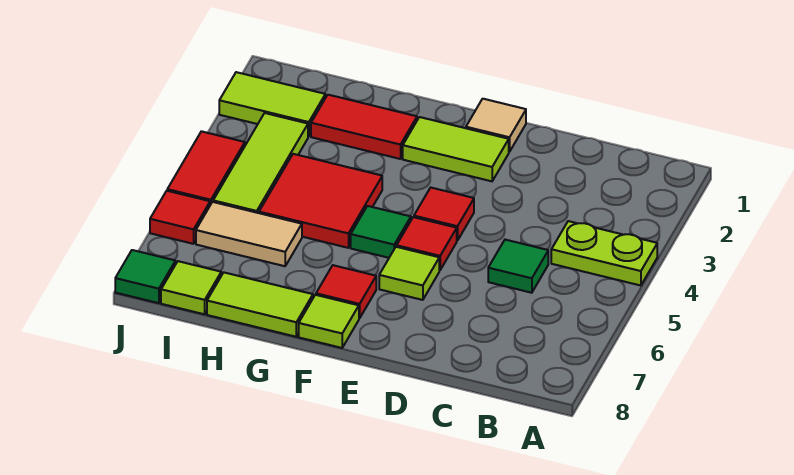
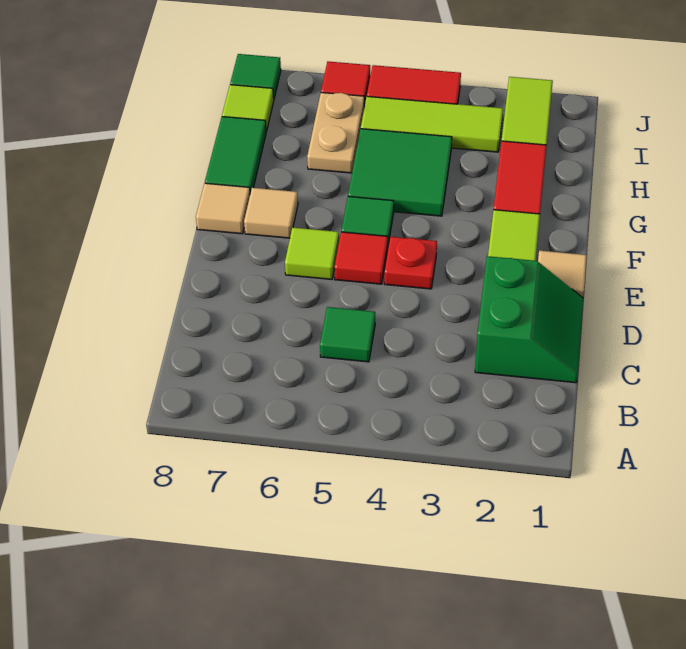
lime plate A4:B4 level 1 -> none
none -> green slope C1:D2 level 1 top 2
red tile E4 level 1 -> red plate E4 level 1
red tile F7 level 1 -> tan tile F7 level 1
lime tile F8 level 1 -> tan tile F8 level 1
red tile G4:H5 level 1 -> green tile G4:H5 level 1
lime tile G8:H8 level 1 -> green tile G8:H8 level 1
tan tile H6:I6 level 1 -> tan plate H6:I6 level 1

